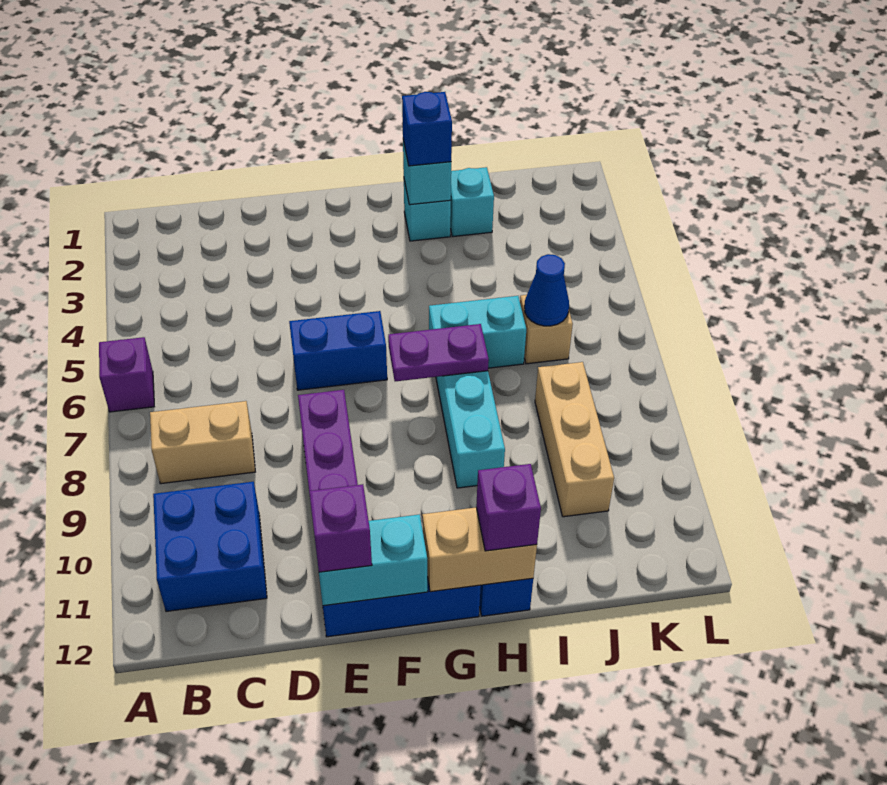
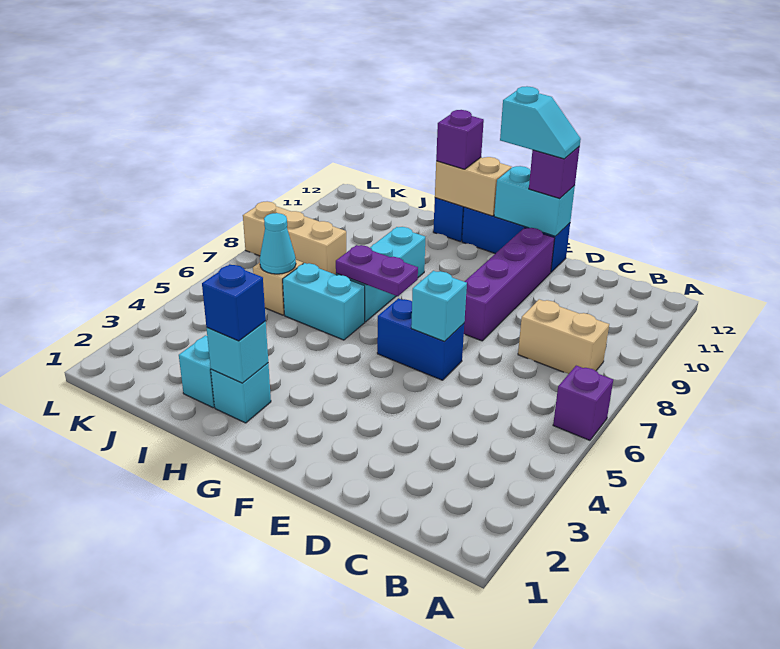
blue brick B10:C11 level 1 -> none
none -> cyan brick E6 level 2
none -> cyan slope E12:F12 level 4 top F
blue cone J6 level 2 -> cyan cone J6 level 2
tan brick J8:J10 level 1 -> tan brick J8:L8 level 1

